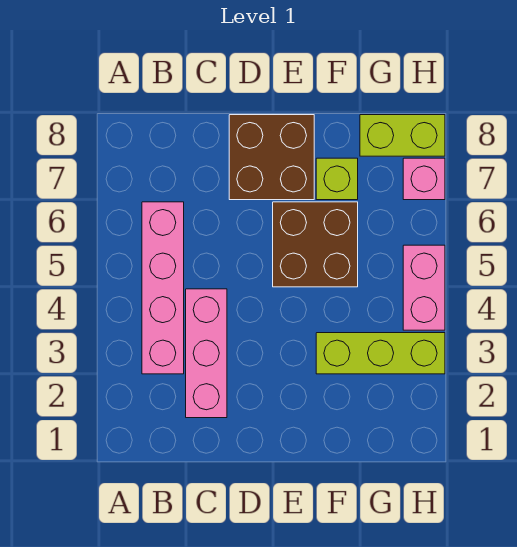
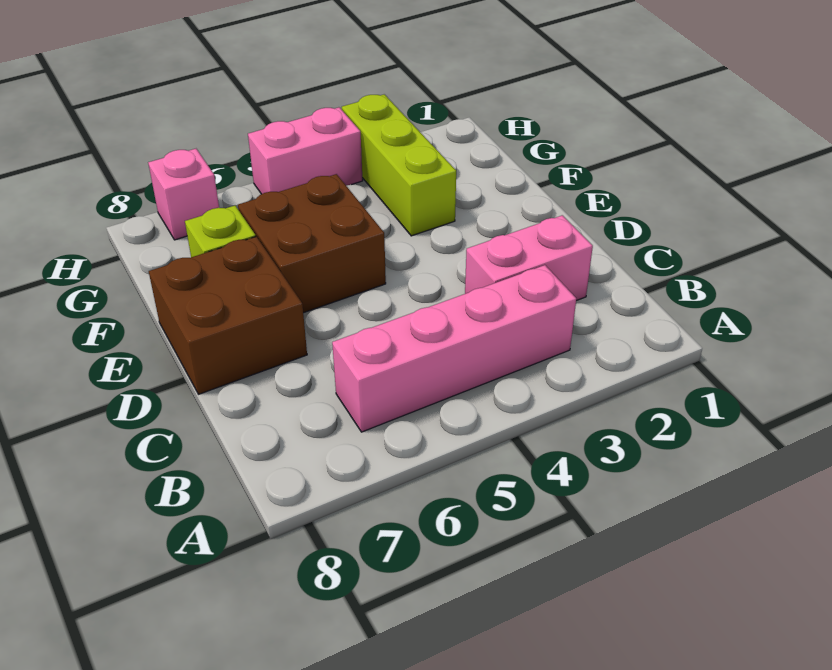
pink brick C2:C4 level 1 -> pink brick C2:C3 level 1
lime brick G8:H8 level 1 -> none

